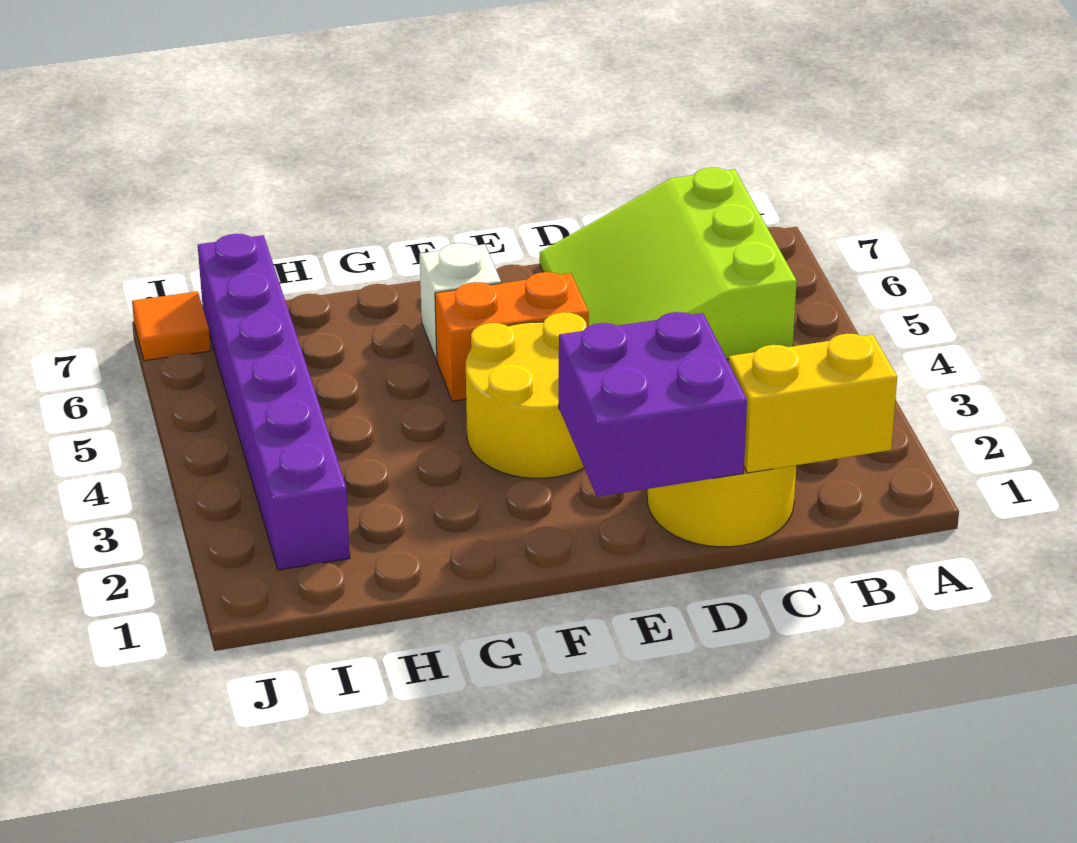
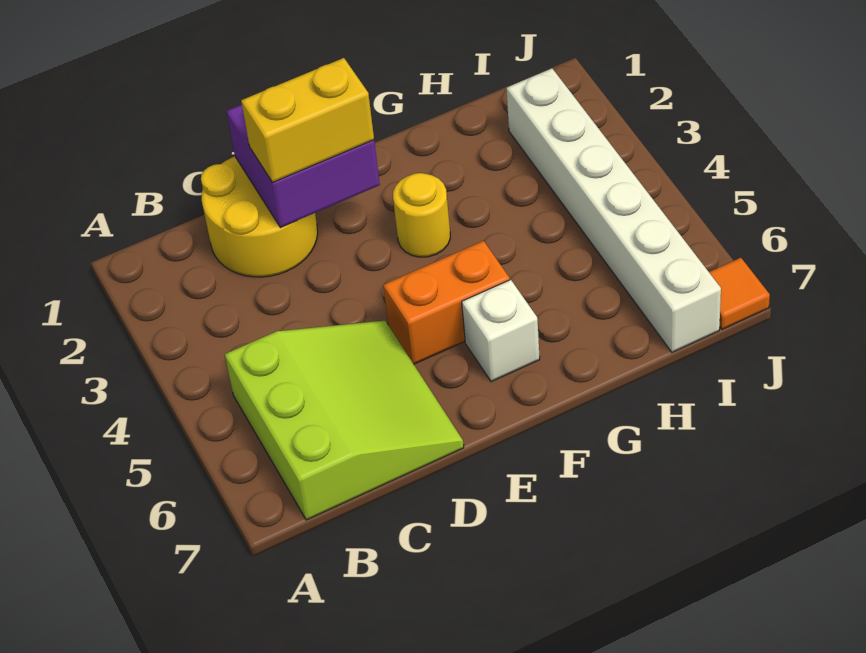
yellow brick B1:C1 level 2 -> yellow brick D2:E2 level 3
yellow round brick E3:F4 level 1 -> yellow round brick F3 level 1
purple brick I2:I7 level 1 -> white brick I2:I7 level 1

